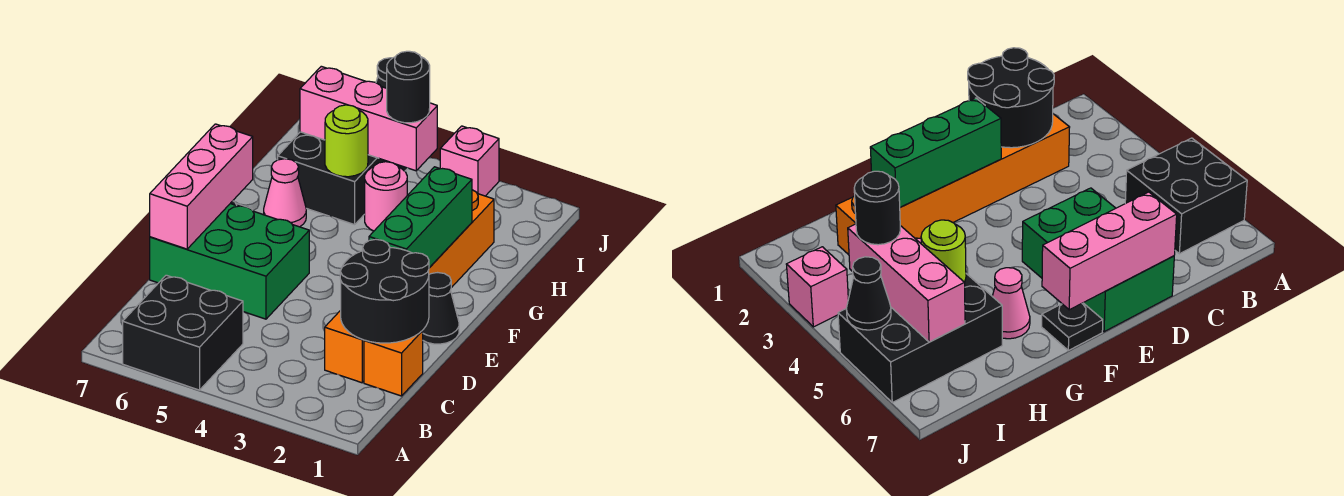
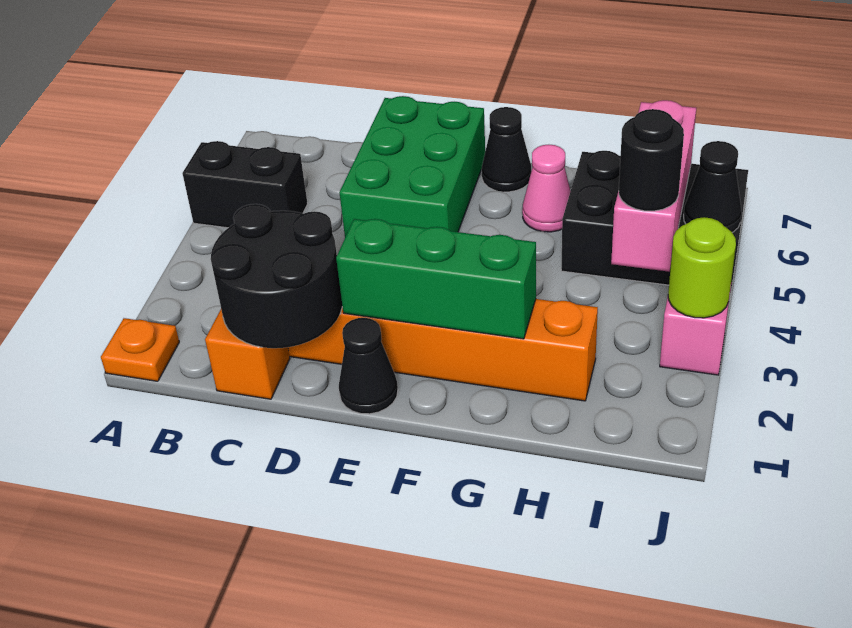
none -> orange plate A1 level 1
black brick A5:B6 level 1 -> black brick A5:B5 level 1
pink brick D7:F7 level 2 -> none
black plate F7 level 1 -> black cone F7 level 1
pink round brick H4 level 1 -> none
lime round brick H5 level 2 -> lime round brick J3 level 2

